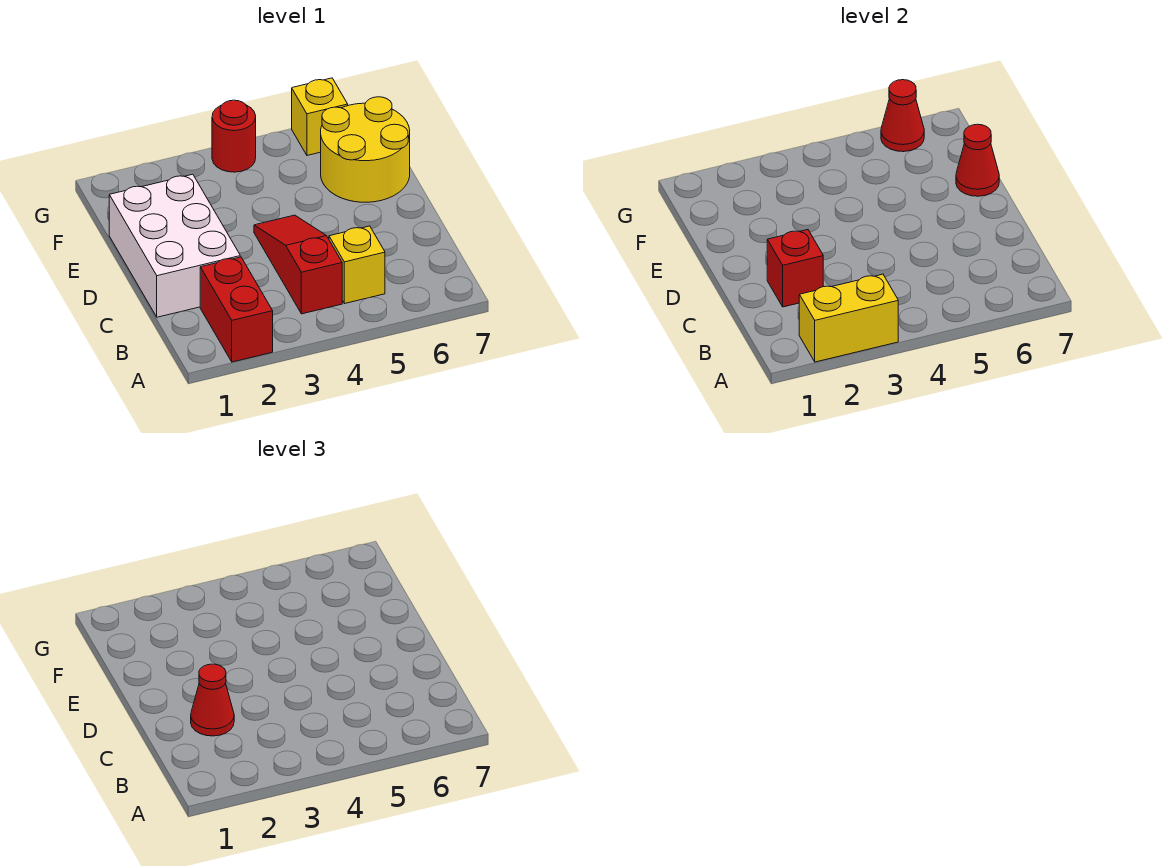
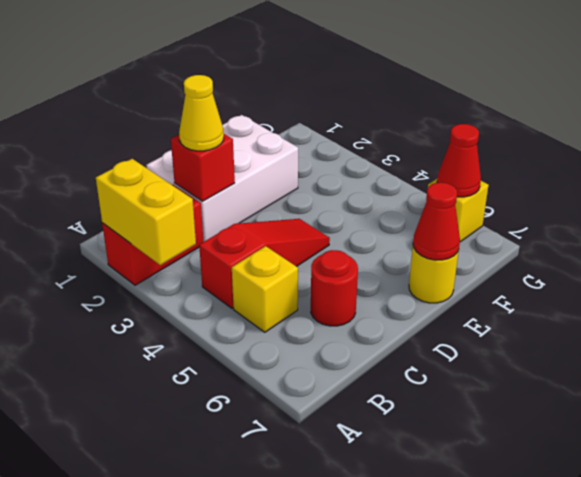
red cone C2 level 3 -> yellow cone C2 level 3
yellow round brick E6:F7 level 1 -> yellow round brick E7 level 1
red round brick G4 level 1 -> red round brick C6 level 1

